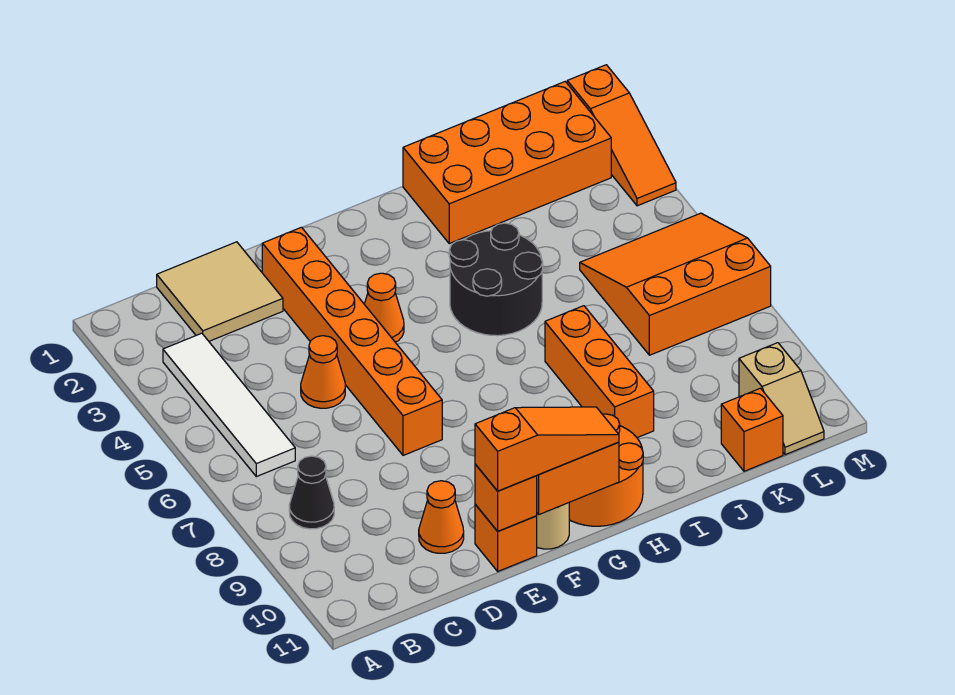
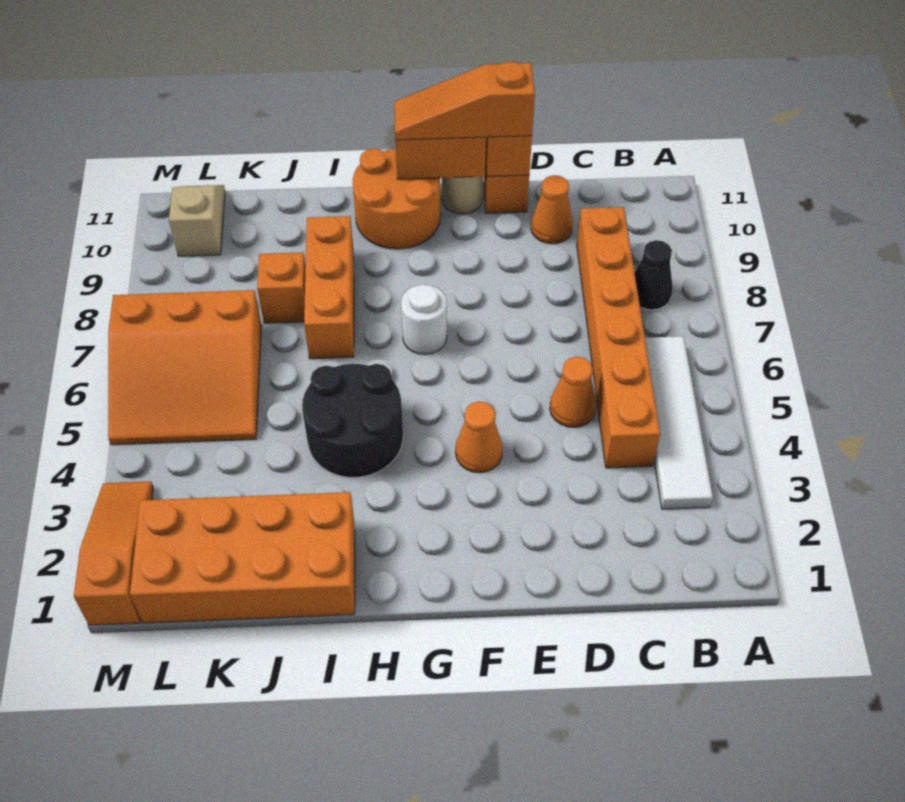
tan tile C1:D2 level 1 -> none
orange brick E2:E7 level 1 -> orange brick C4:C9 level 1
none -> white round brick G7 level 1
orange brick K11 level 1 -> orange brick J8 level 1

